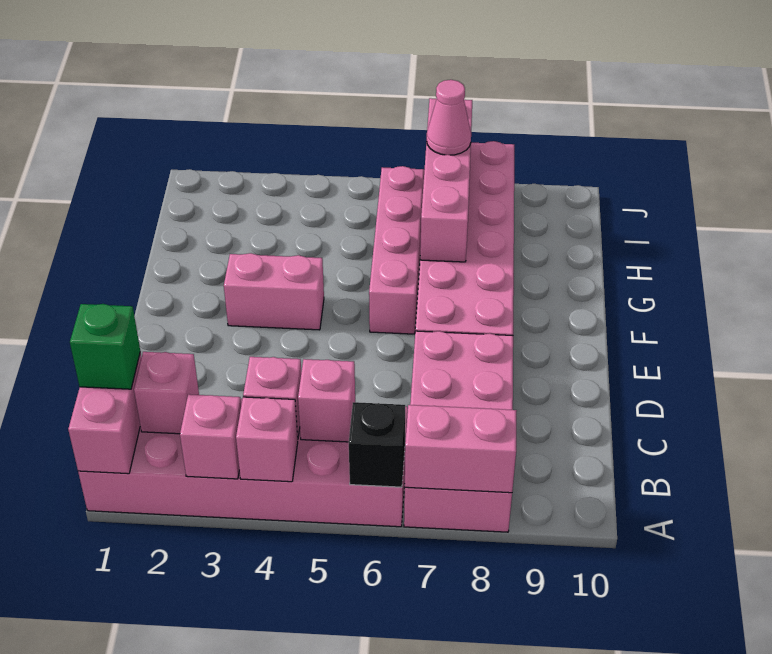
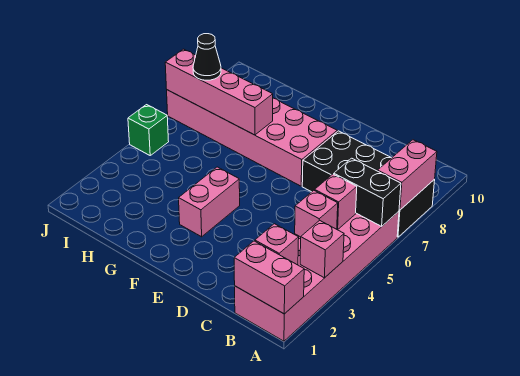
pink brick A4 level 2 -> none
black brick A6 level 2 -> black brick A6:B6 level 2
pink brick A7:D8 level 1 -> black brick A7:D8 level 1
green brick B1 level 3 -> green brick J5 level 1
pink brick F6:I6 level 1 -> none
pink cone I7 level 3 -> black cone I7 level 3

